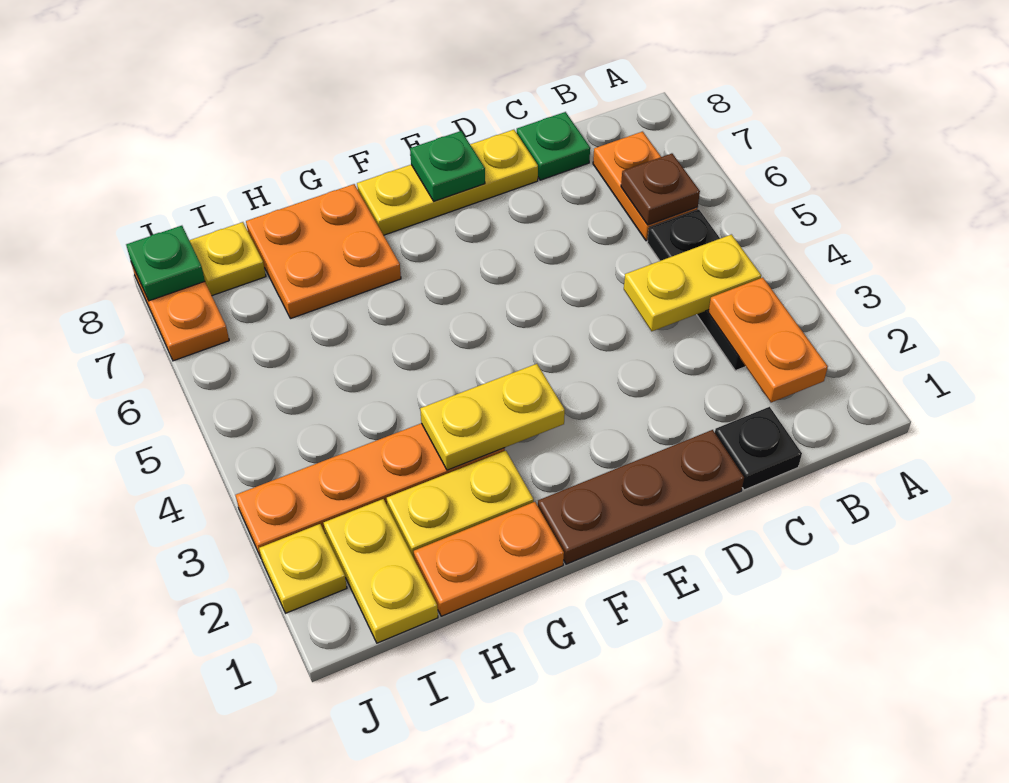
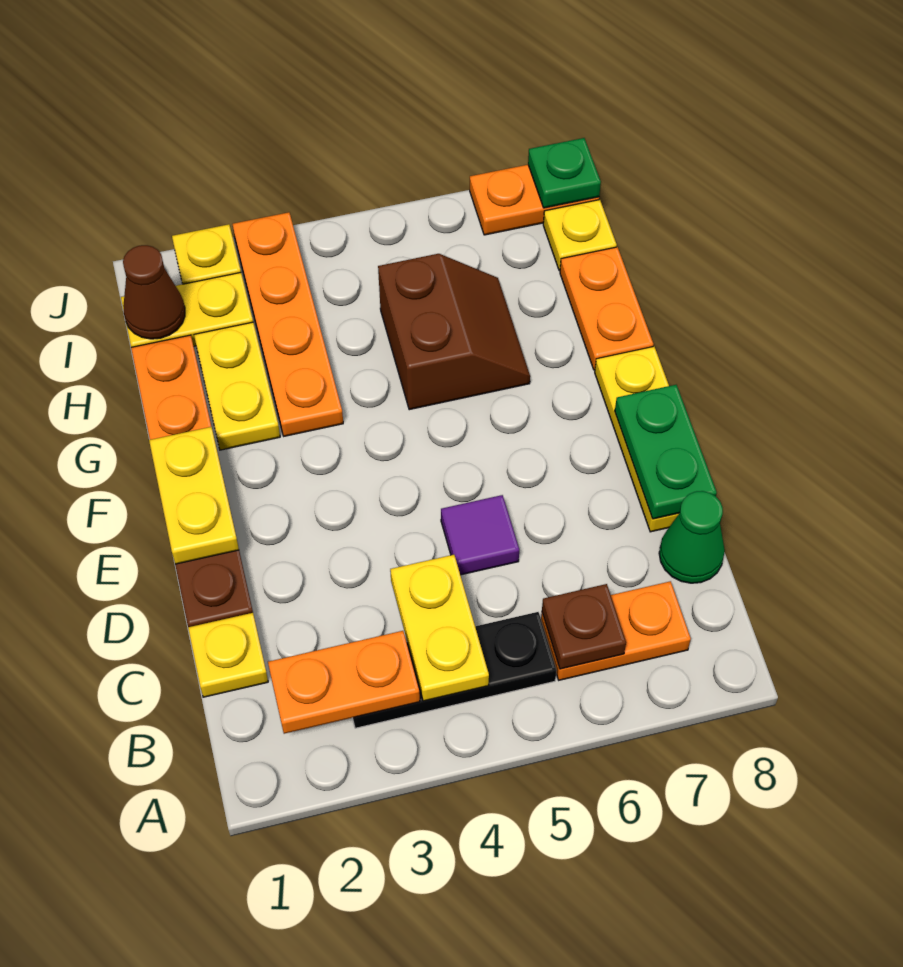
black plate C1 level 1 -> yellow plate C1 level 1
green plate C8 level 1 -> green cone C8 level 1
none -> purple tile D5 level 1
green plate E8 level 2 -> green plate D8:E8 level 2
yellow plate F3:G3 level 2 -> yellow plate E1:F1 level 2
none -> brown slope G5:H6 level 1 top 5
orange plate G7:H8 level 1 -> orange plate G8:H8 level 1
none -> brown cone I1 level 2

